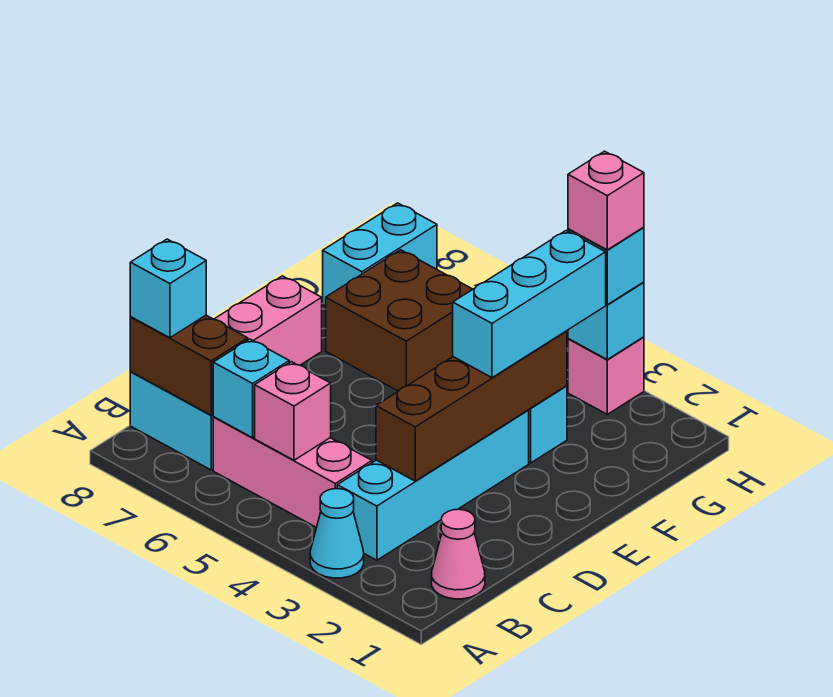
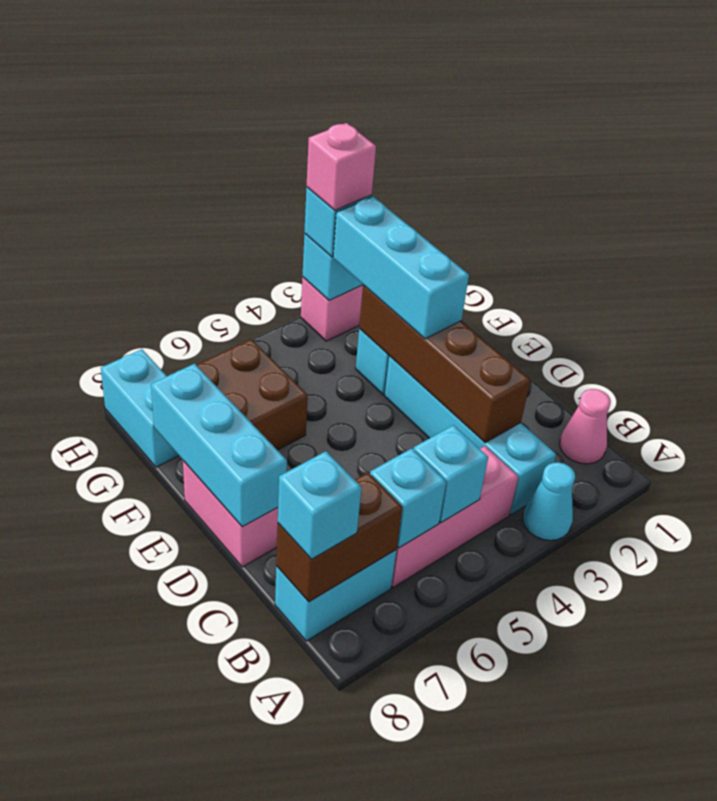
pink brick B5 level 2 -> cyan brick B5 level 2
none -> cyan brick D8:F8 level 2

